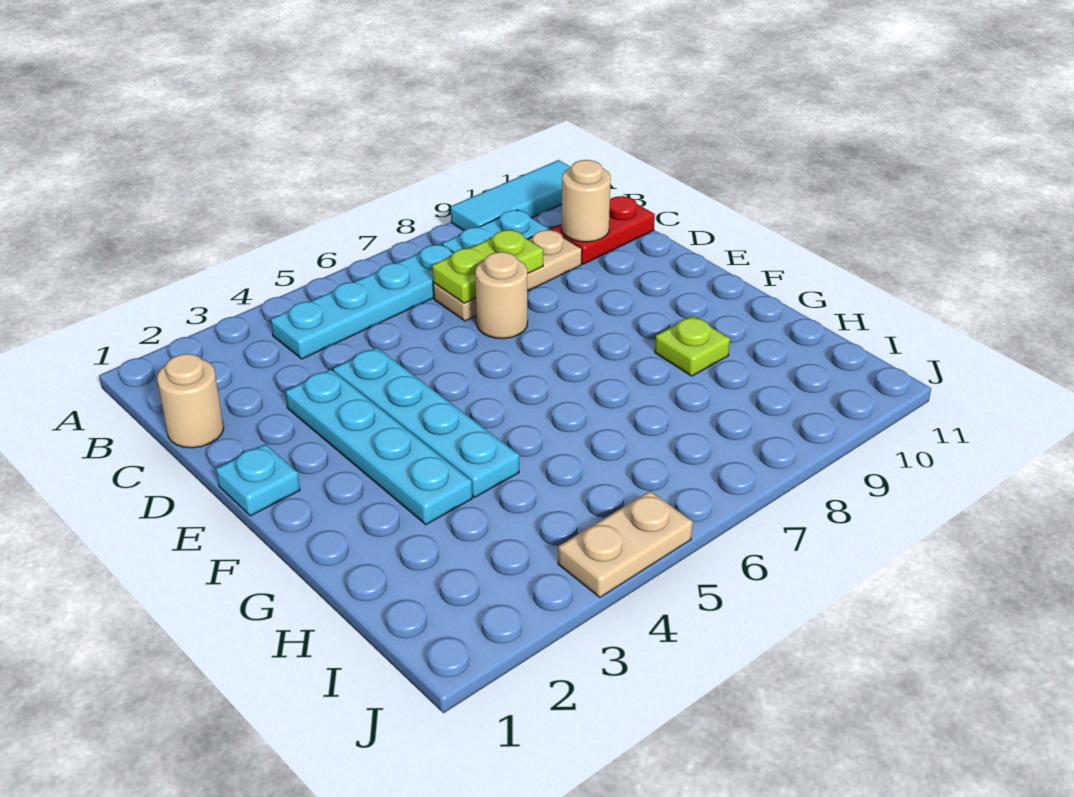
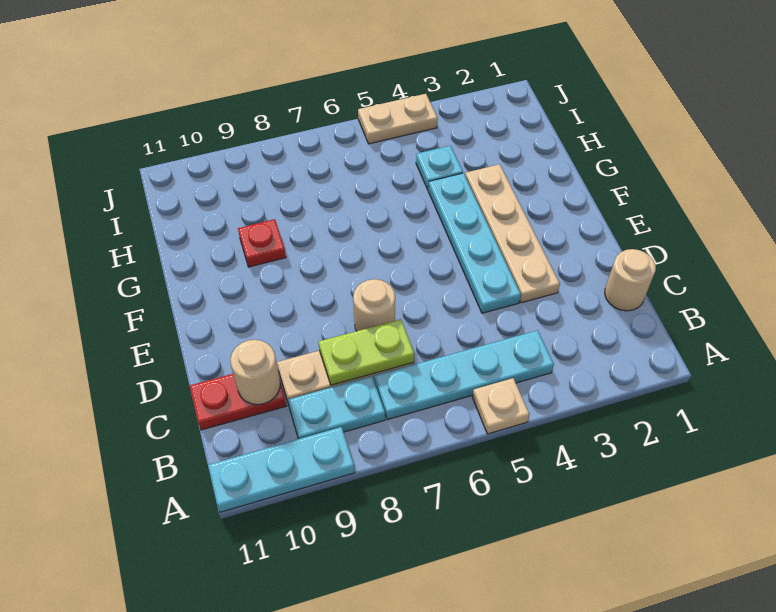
none -> tan plate A5 level 1
cyan tile A9:A11 level 1 -> cyan plate A9:A11 level 1
cyan plate D3:G3 level 1 -> tan plate D3:G3 level 1
cyan plate E1 level 1 -> cyan plate H4 level 1
lime plate G9 level 1 -> red plate G9 level 1

